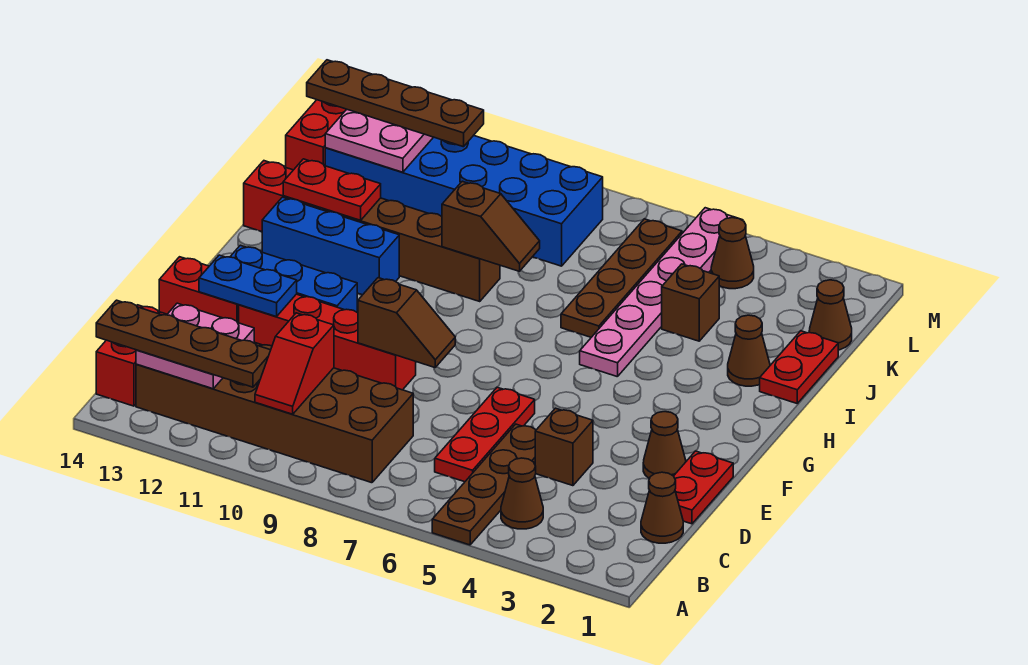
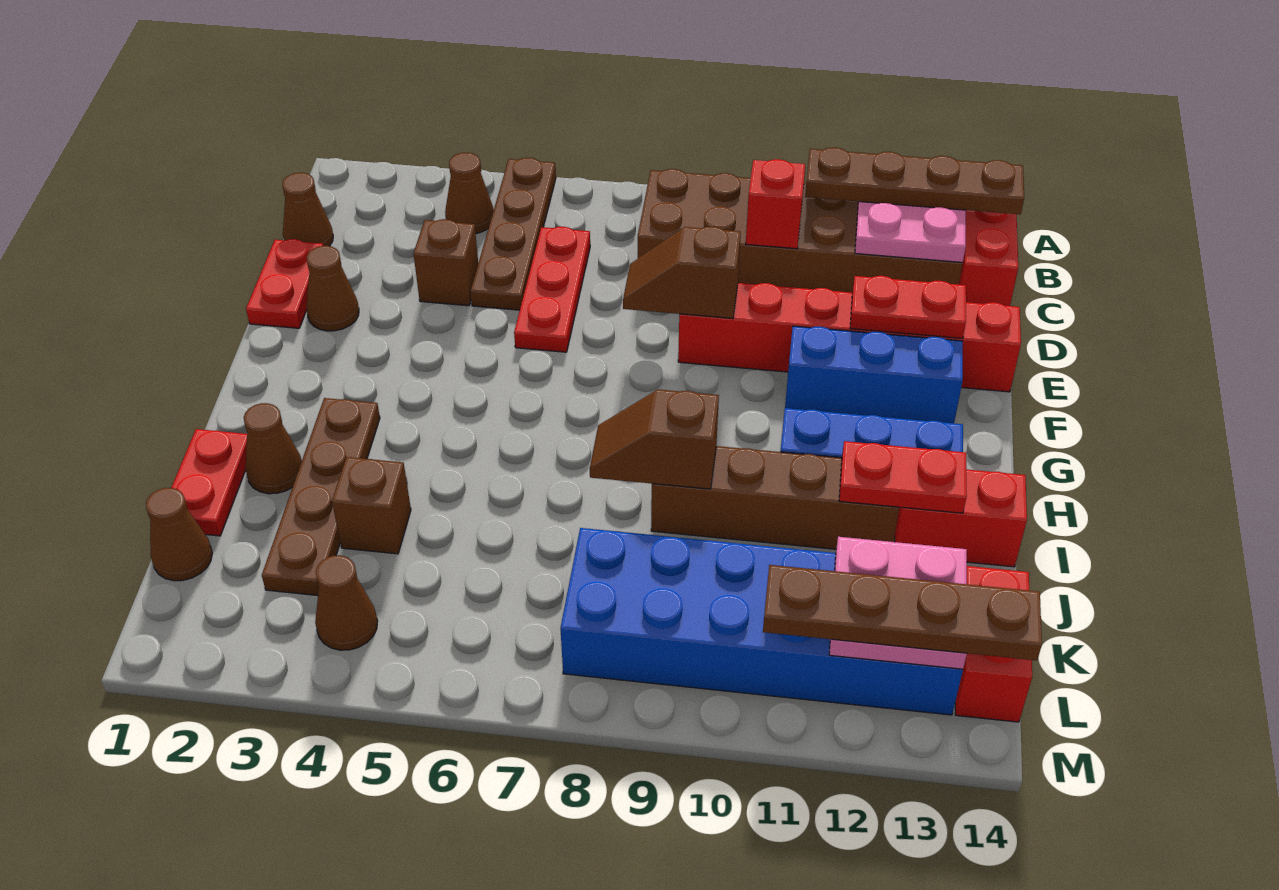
blue plate E12:E13 level 2 -> red plate E12:E13 level 2
pink plate H5:M5 level 1 -> none
brown plate I6:L6 level 1 -> brown plate H3:K3 level 1

